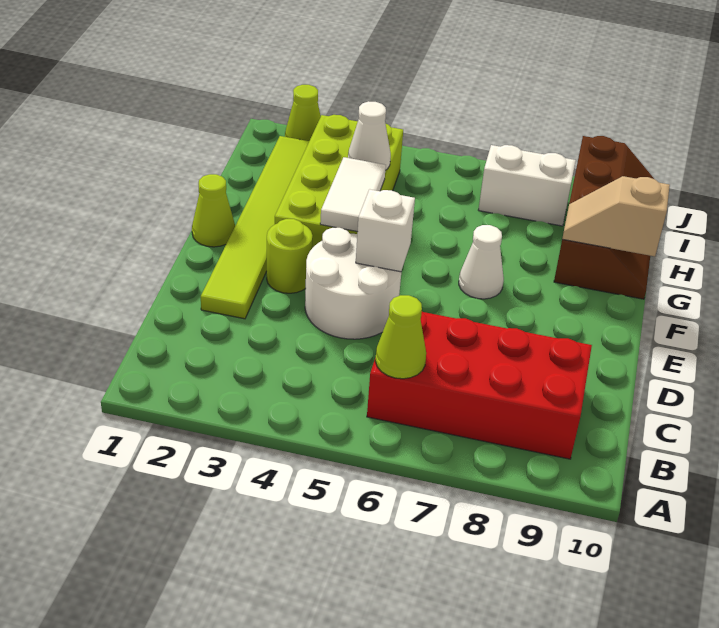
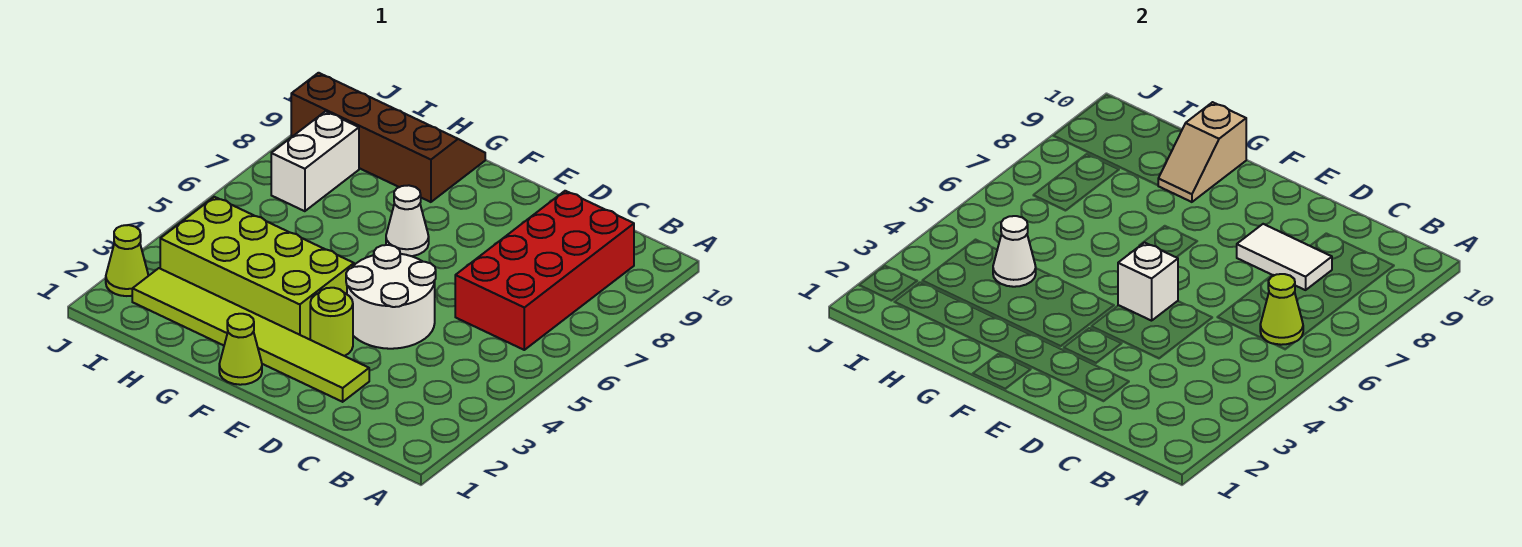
white tile F4:G4 level 2 -> white tile C8:D8 level 2

